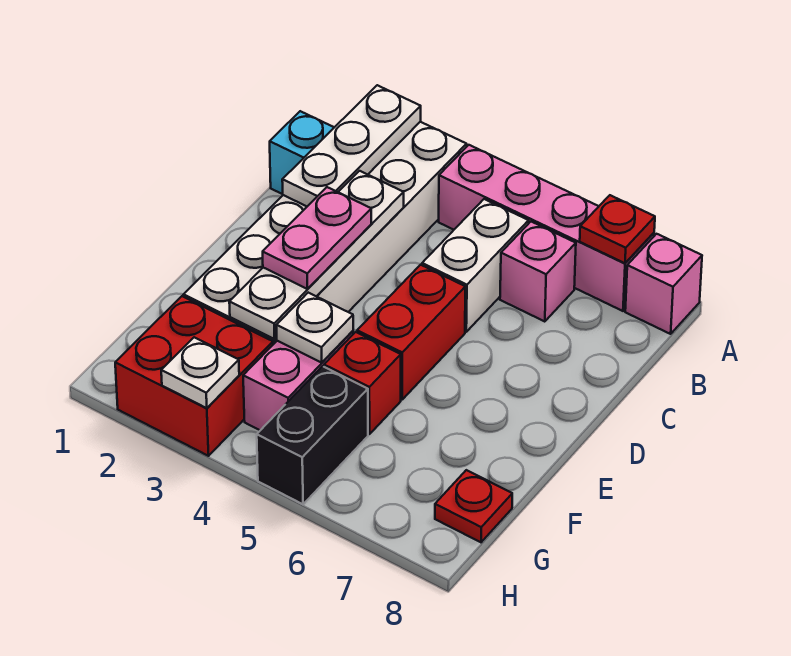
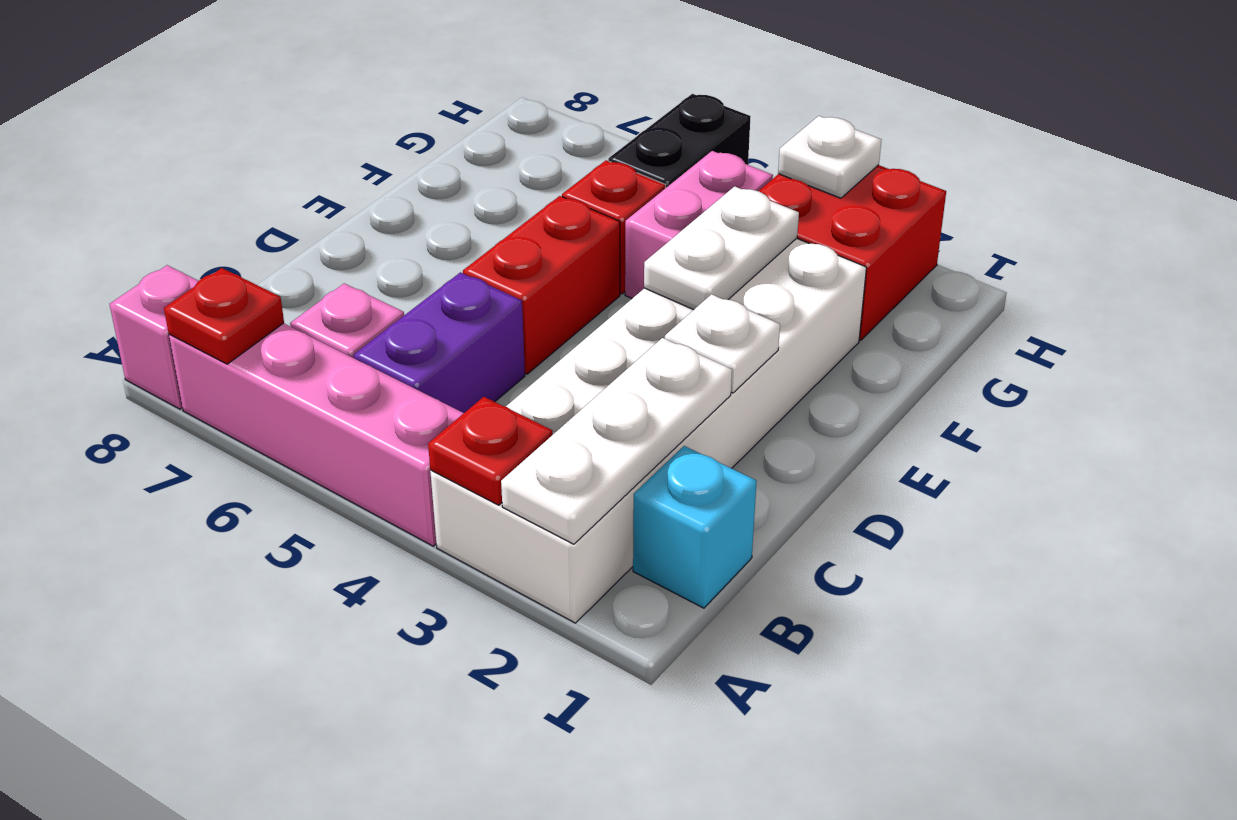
white brick B5:C5 level 1 -> purple brick B5:C5 level 1
white plate C3:F3 level 2 -> white plate E3:F3 level 2
pink plate D3:E3 level 3 -> none
white plate F4 level 2 -> white plate D2 level 2
red plate G8 level 1 -> red plate A3 level 2

